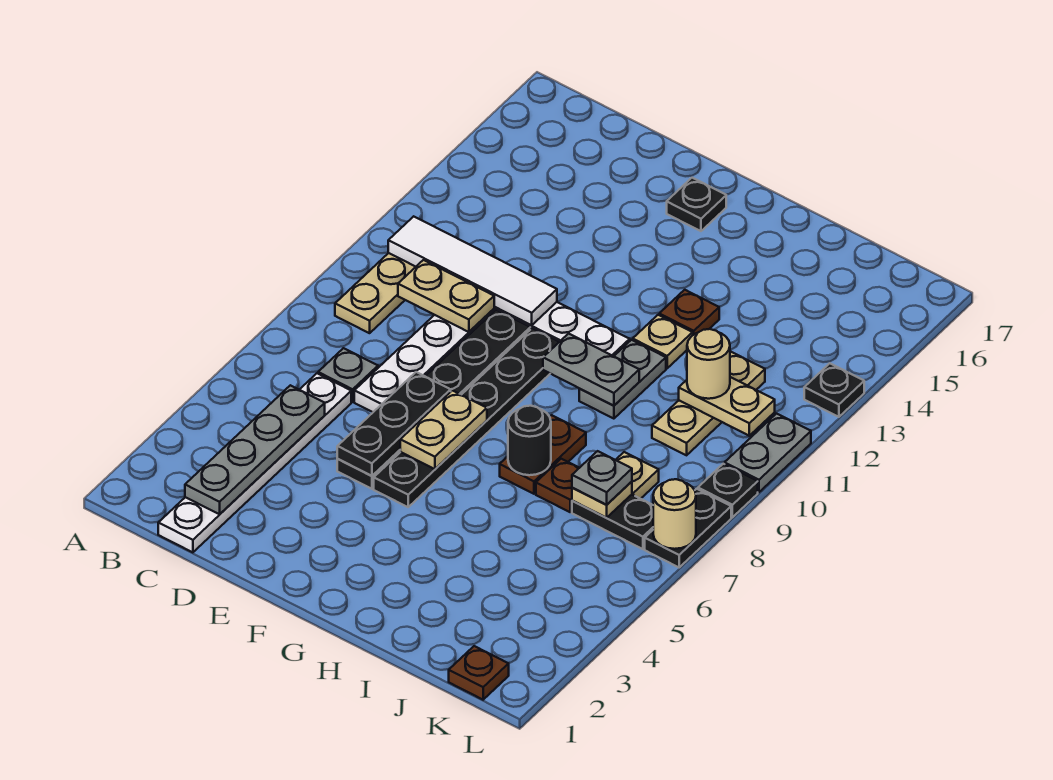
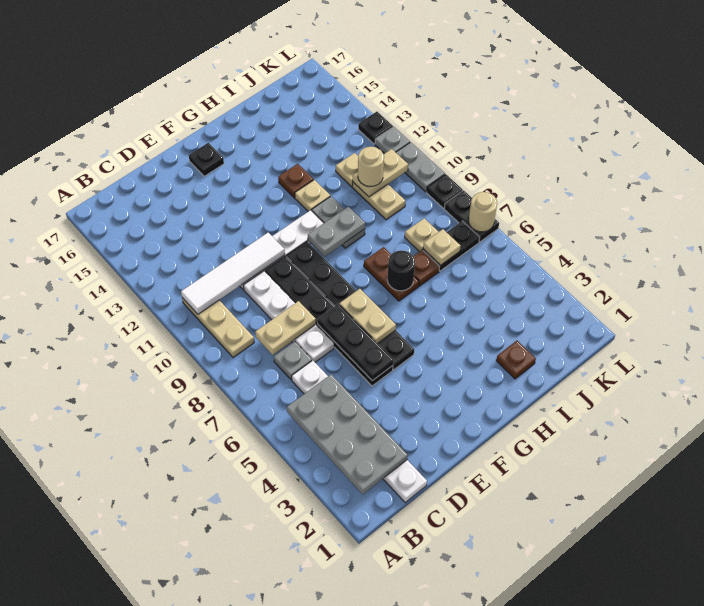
grey plate C2:C5 level 2 -> grey plate B2:C5 level 2
tan plate C10:D10 level 2 -> tan plate C8:D8 level 2
grey plate J7 level 3 -> grey plate L12 level 1
brown plate K1 level 1 -> brown plate I2 level 1

